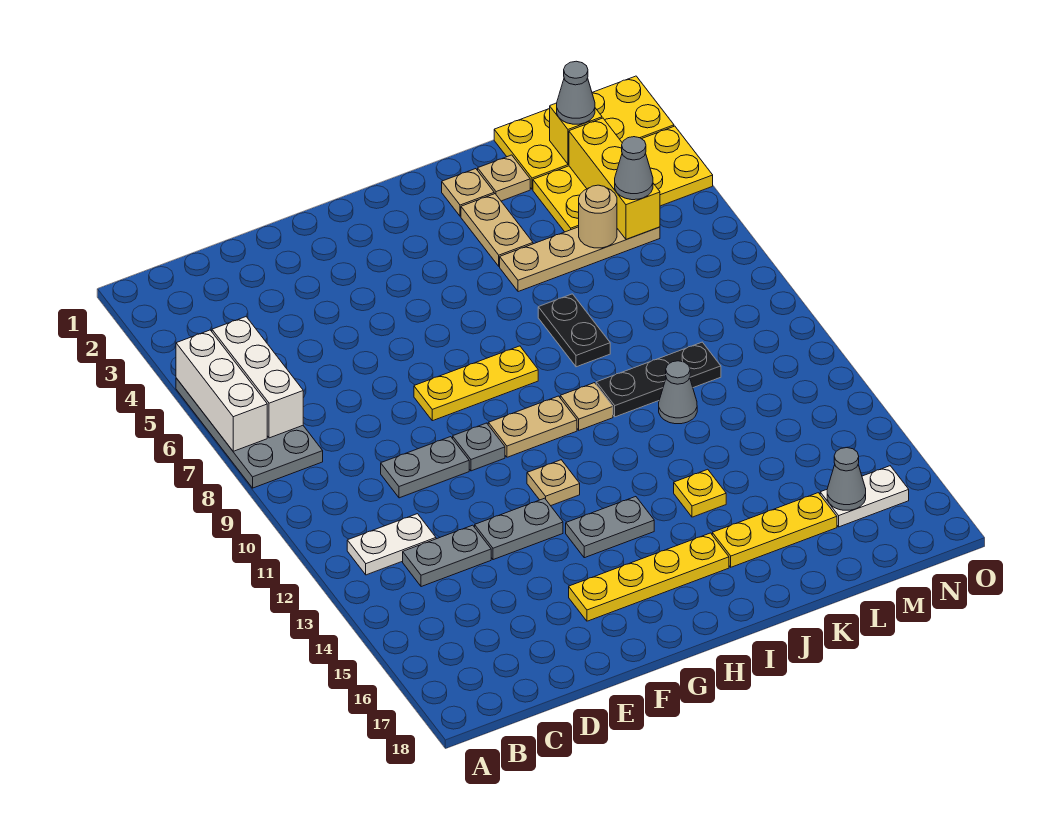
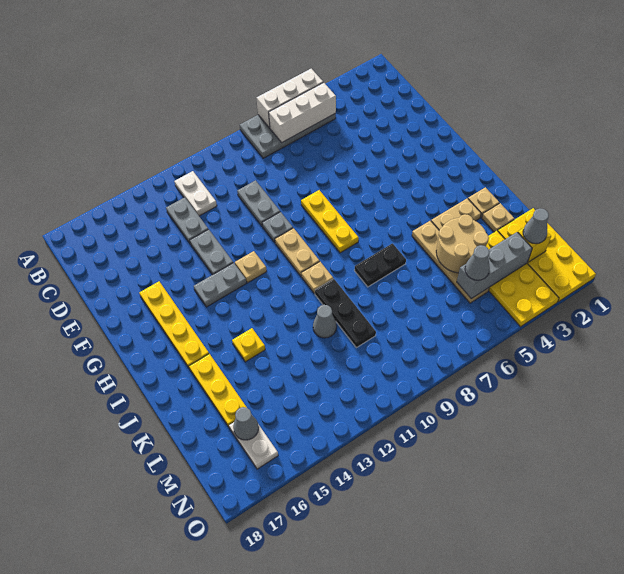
grey plate G14:H14 level 1 -> grey plate G13:G14 level 1
tan round brick L5 level 2 -> tan round brick K4:L5 level 2
yellow brick M3:M5 level 2 -> grey brick M3:M5 level 2

